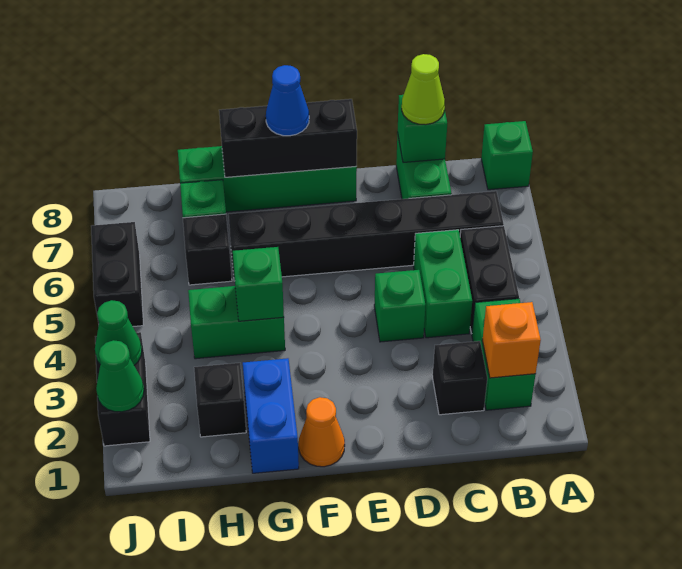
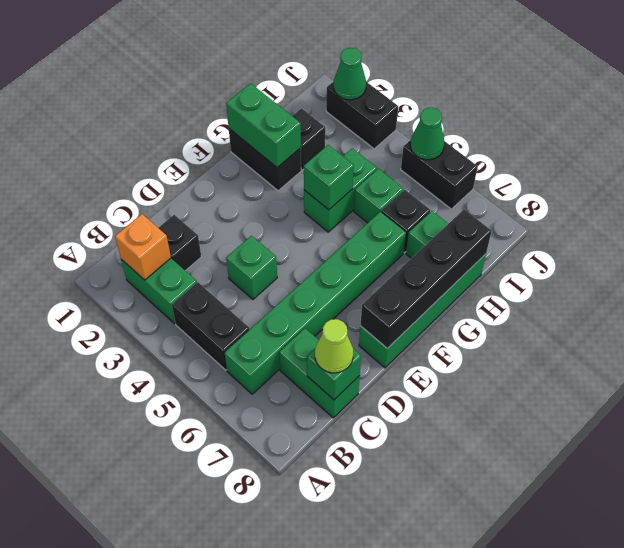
green brick A8 level 1 -> green brick H5 level 1
black brick B6:G6 level 1 -> green brick B6:G6 level 1
green brick C4:C5 level 1 -> green brick G1:G2 level 2
black brick E8:G8 level 2 -> black brick E8:H8 level 2
orange cone F1 level 1 -> none
blue cone F8 level 3 -> none
blue brick G1:G2 level 1 -> black brick G1:G2 level 1
green cone J3 level 2 -> green cone J5 level 2

